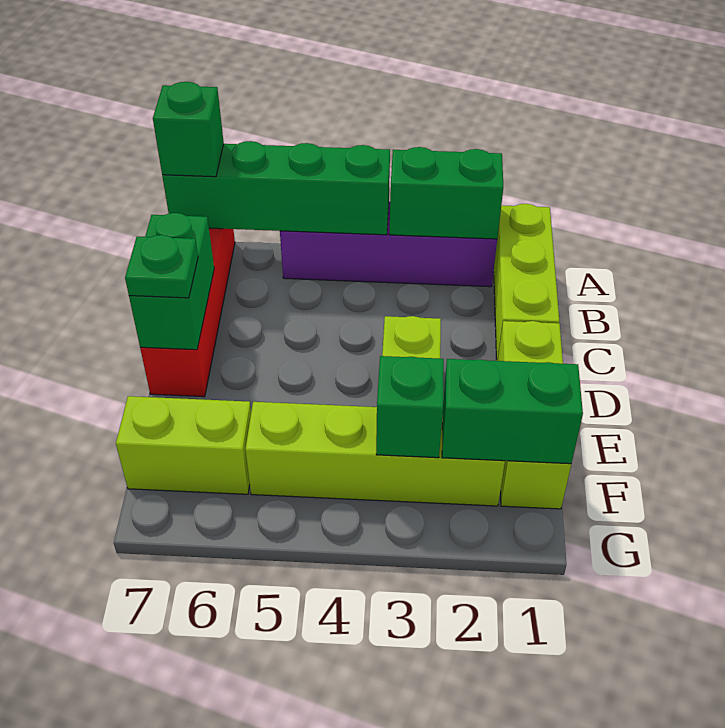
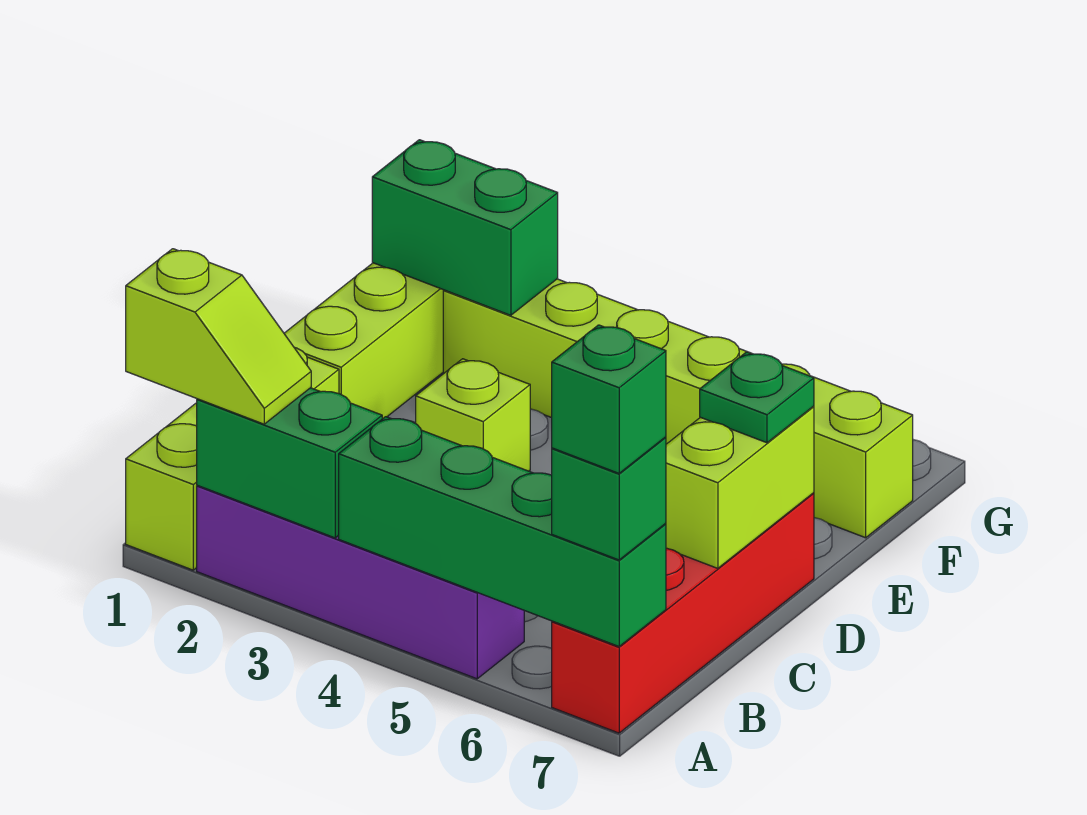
none -> lime slope A1:A2 level 3 top 1
green brick C7:D7 level 2 -> lime brick C7:D7 level 2
green brick F3 level 2 -> green brick A7 level 4

